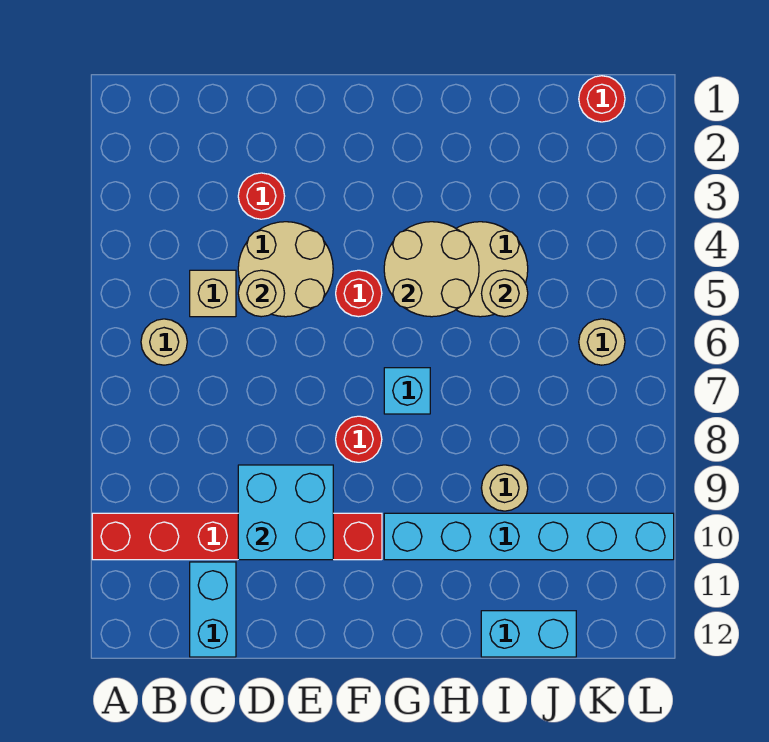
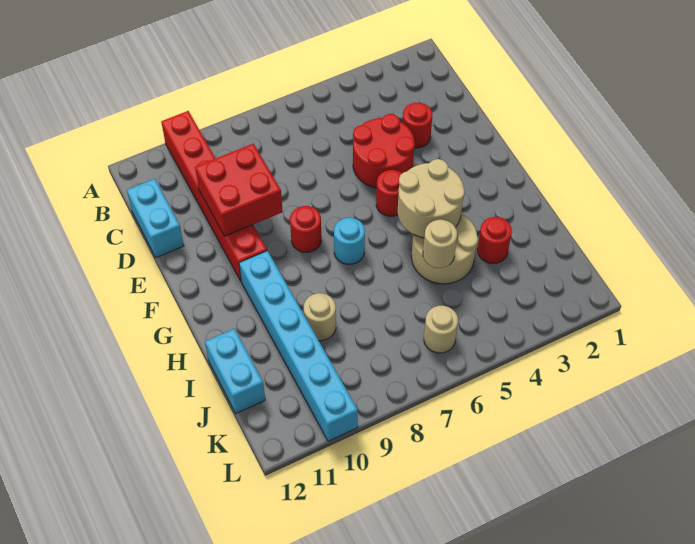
tan round brick B6 level 1 -> none
tan brick C5 level 1 -> none
cyan brick C11:C12 level 1 -> cyan brick C12:D12 level 1
tan round brick D4:E5 level 1 -> red round brick D4:E5 level 1
tan round brick D5 level 2 -> none
cyan brick D9:E10 level 2 -> red brick D9:E10 level 2
cyan brick G7 level 1 -> cyan round brick G7 level 1
red round brick K1 level 1 -> red round brick I3 level 1

